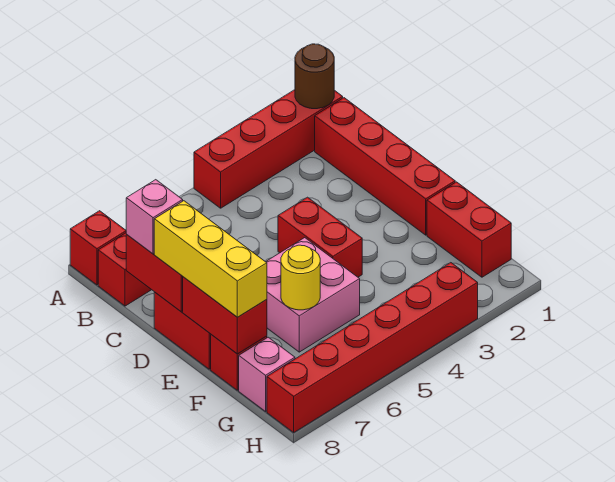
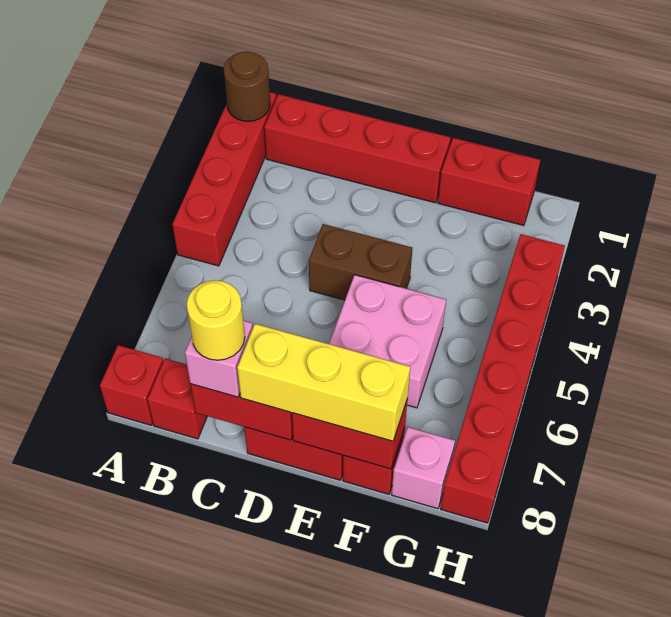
red brick D4:E4 level 1 -> brown brick D4:E4 level 1
yellow round brick F6 level 2 -> yellow round brick C8 level 4

